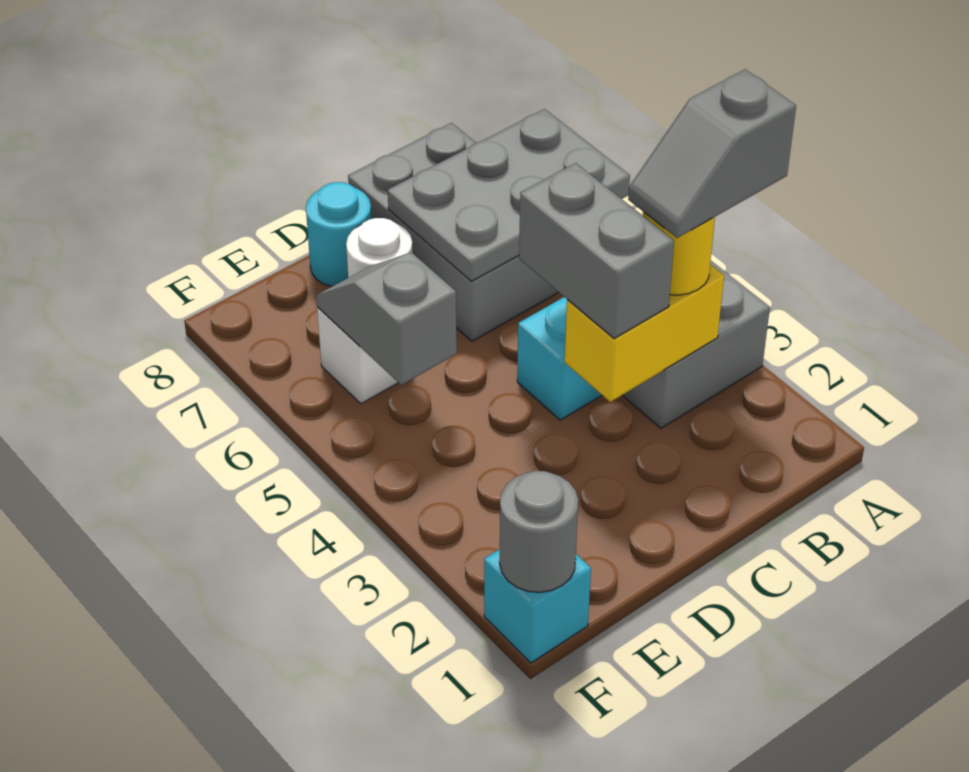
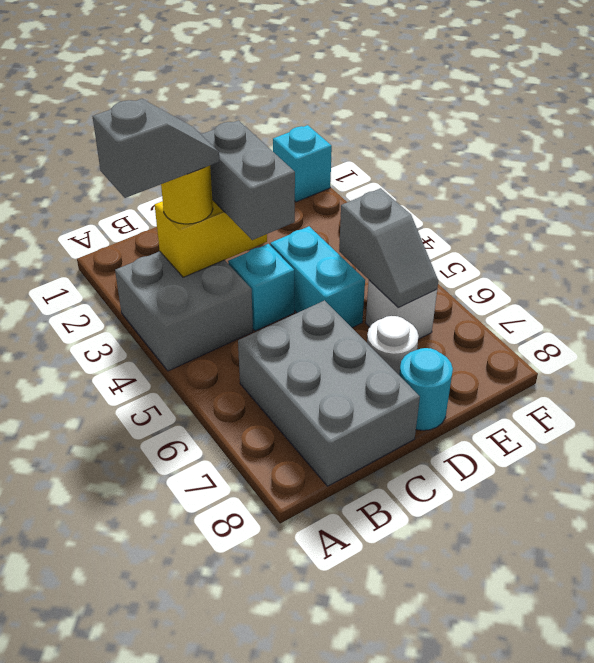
grey plate A6:C7 level 2 -> none
none -> cyan brick D4:D5 level 1
grey round brick F1 level 2 -> none

